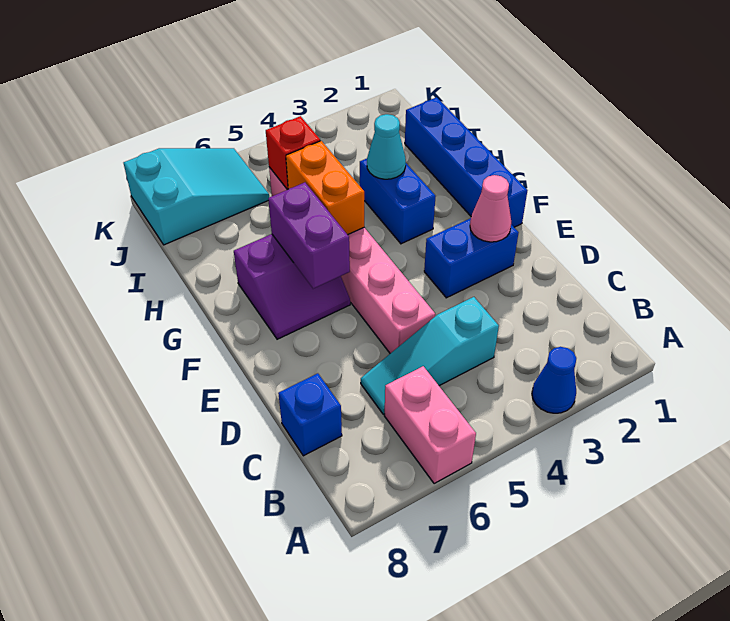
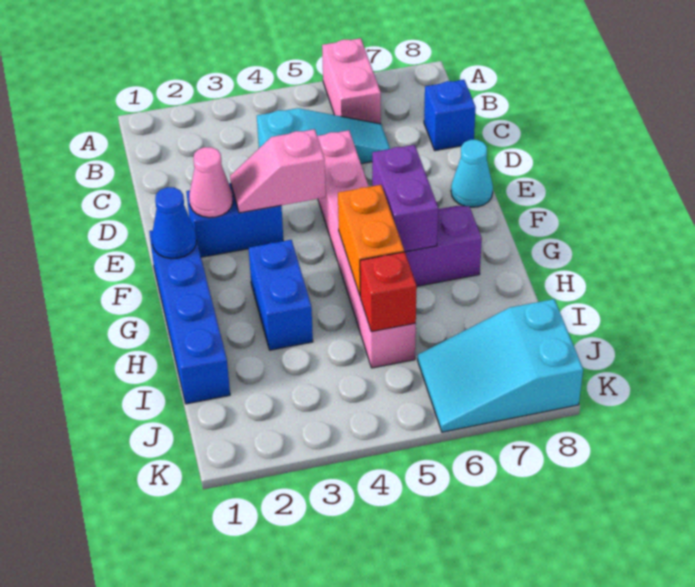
blue cone A3 level 1 -> blue cone F1 level 2
none -> pink slope E3:E4 level 2 top 4
cyan cone H3 level 2 -> cyan cone E8 level 1

